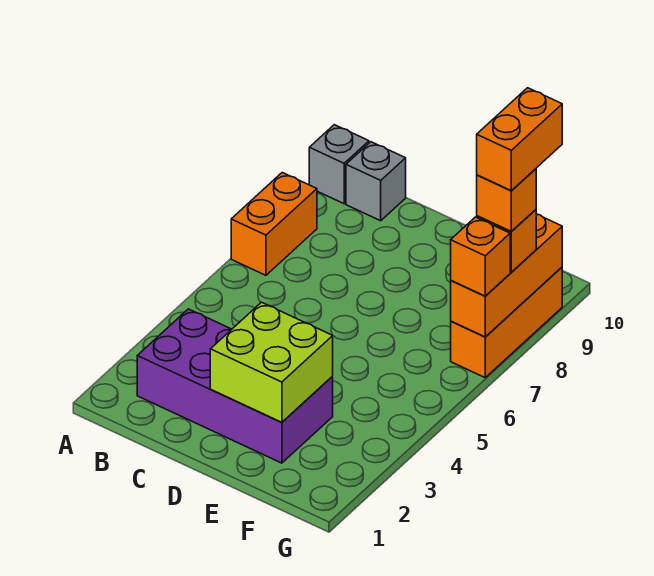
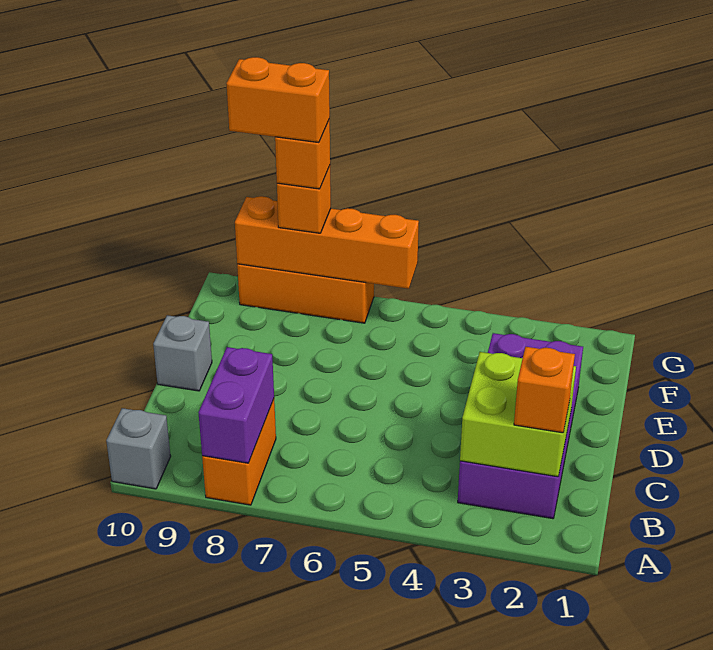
orange brick A7:A8 level 1 -> orange brick A8:B8 level 1
none -> purple brick A8:B8 level 2
grey brick B10 level 1 -> grey brick D10 level 1
lime brick D2:E3 level 2 -> lime brick B2:C3 level 2
orange brick G7:G9 level 2 -> orange brick G6:G9 level 2
orange brick G7 level 3 -> orange brick B2 level 3

